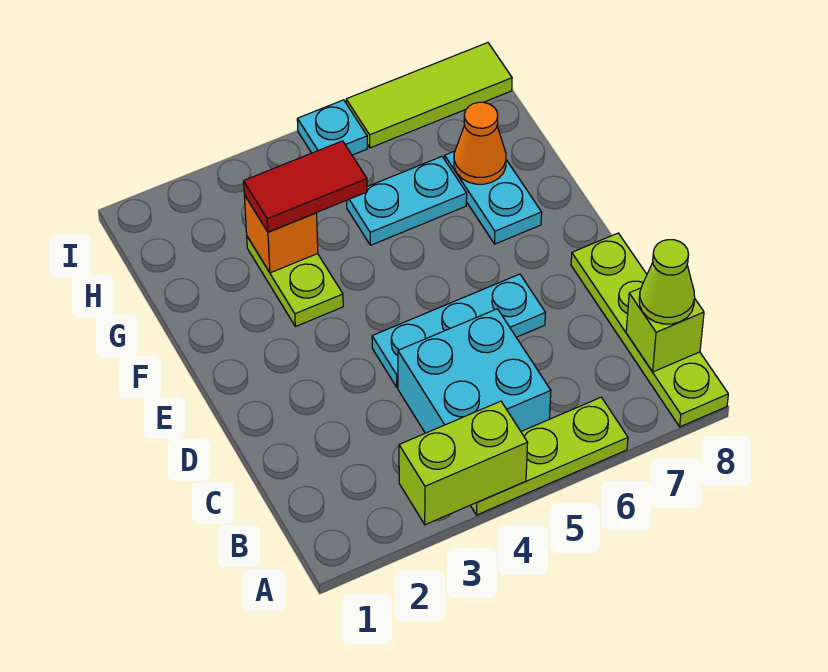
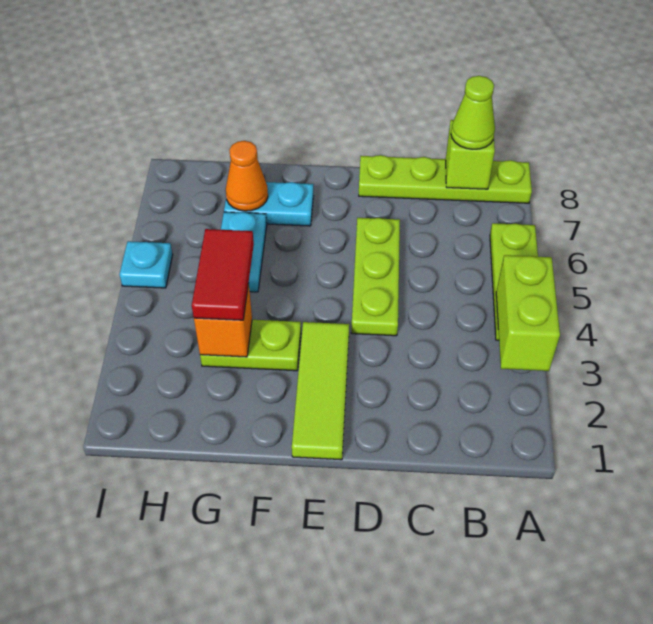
cyan brick B4:C5 level 1 -> none
cyan plate D4:D6 level 1 -> lime plate D4:D6 level 1
lime tile I6:I8 level 1 -> lime tile E1:E3 level 1

